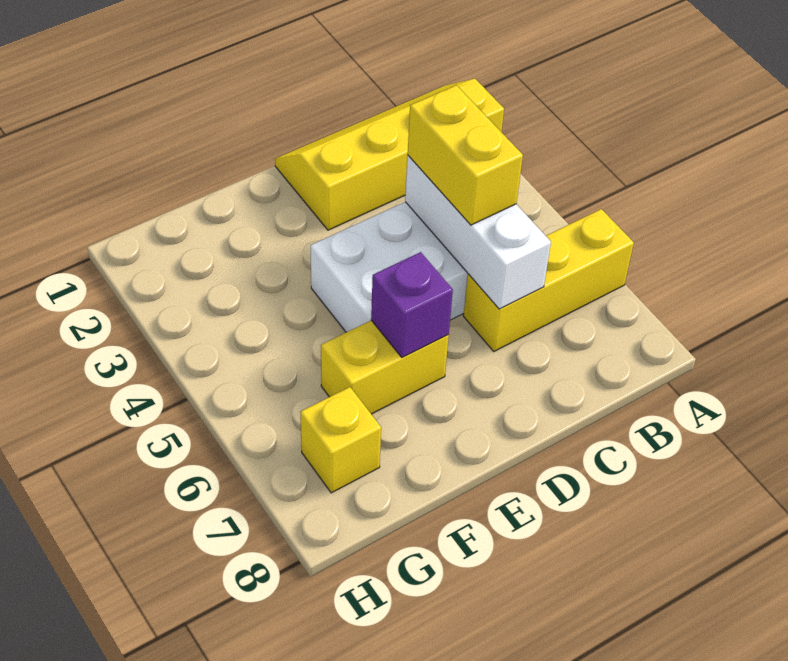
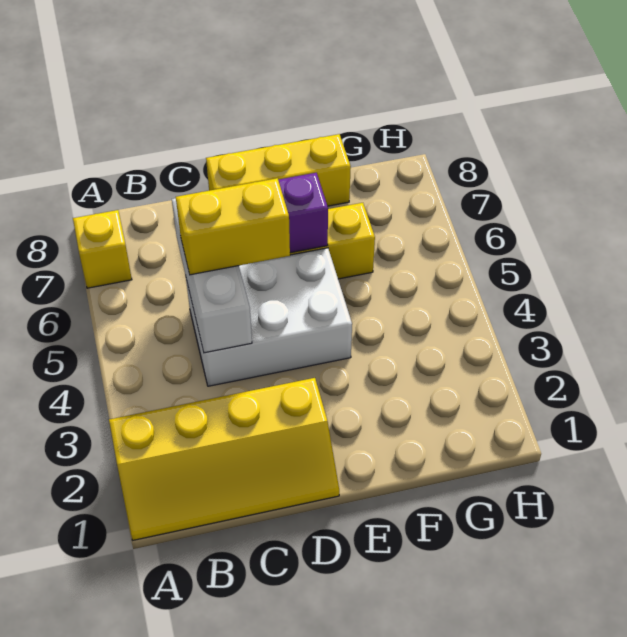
yellow brick A6:C6 level 1 -> yellow brick D8:F8 level 1
yellow brick C4:C5 level 3 -> yellow brick C5:D5 level 3
yellow brick G7 level 1 -> yellow brick A7 level 1

